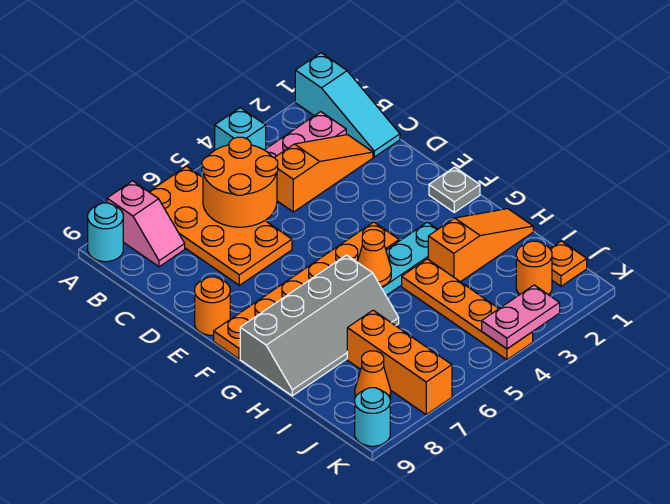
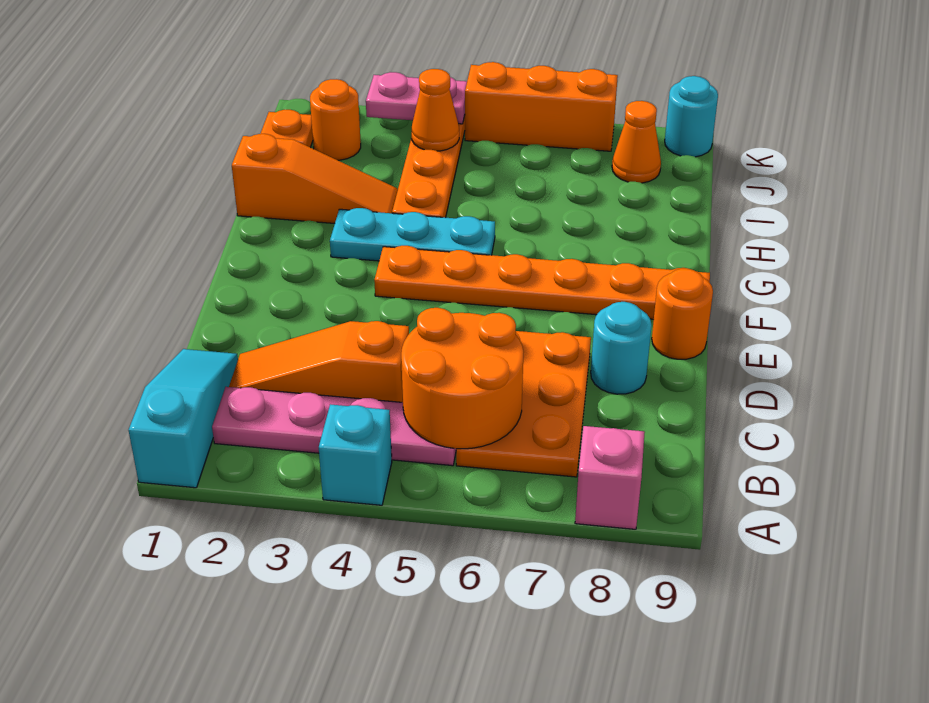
orange plate A6:D7 level 1 -> orange plate B6:D7 level 1
cyan round brick A9 level 1 -> cyan round brick D8 level 1
grey plate F1 level 1 -> none
orange cone G5 level 2 -> orange cone J4 level 2
grey slope G6:H9 level 1 top G -> none
orange slope H1:H3 level 1 top 3 -> orange slope H1:H3 level 1 top 1
orange brick I7:K7 level 1 -> orange brick K5:K7 level 1

